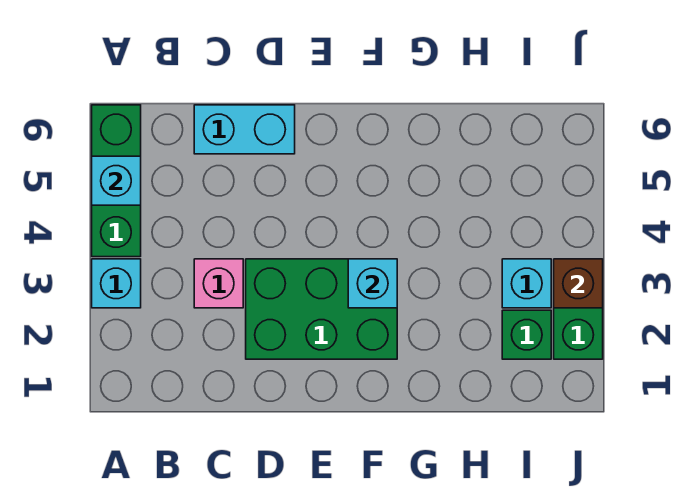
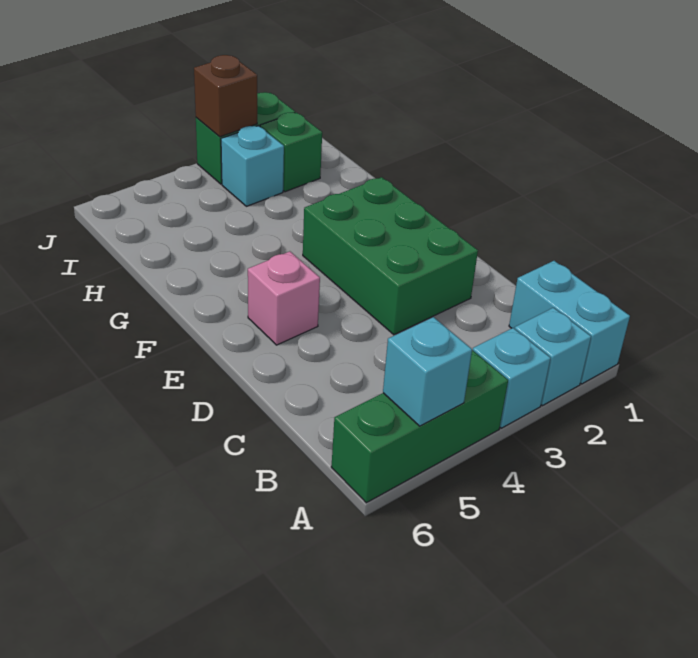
pink brick C3 level 1 -> pink brick E5 level 1
cyan brick C6:D6 level 1 -> cyan brick A1:B1 level 1
cyan brick F3 level 2 -> cyan brick A2 level 1

